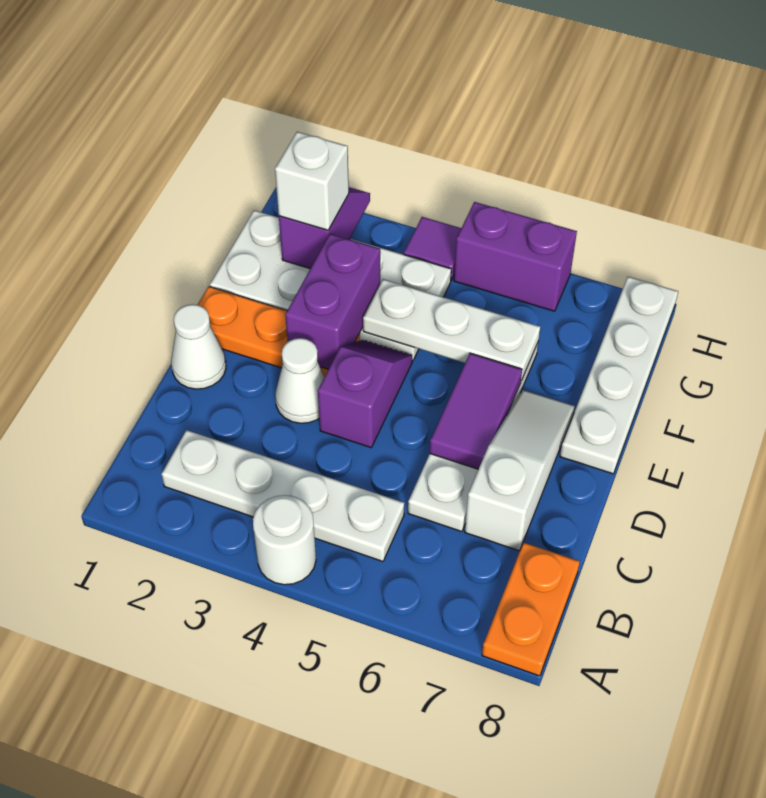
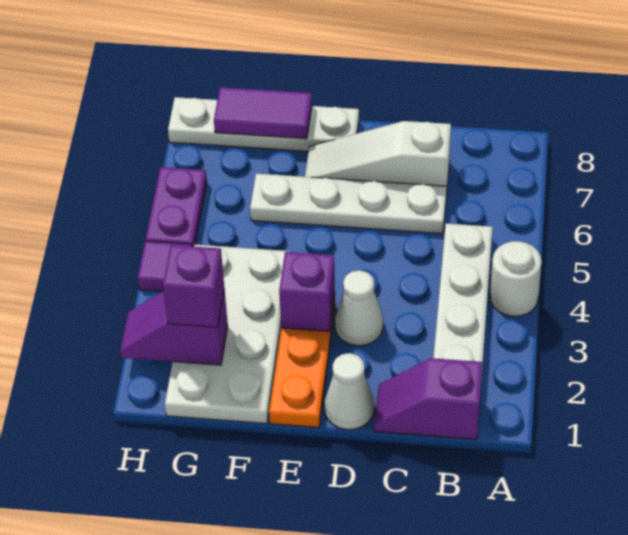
orange plate A8:B8 level 1 -> none
purple slope D4:E4 level 1 top D -> purple slope B1:C1 level 1 top B
purple tile D6:E6 level 2 -> purple tile F8:G8 level 2
purple brick E3:F3 level 2 -> purple brick E3 level 2
white plate F4:F6 level 2 -> none
white brick G2 level 3 -> purple brick G2 level 3
purple brick H5:H6 level 1 -> purple plate H5:H6 level 1

